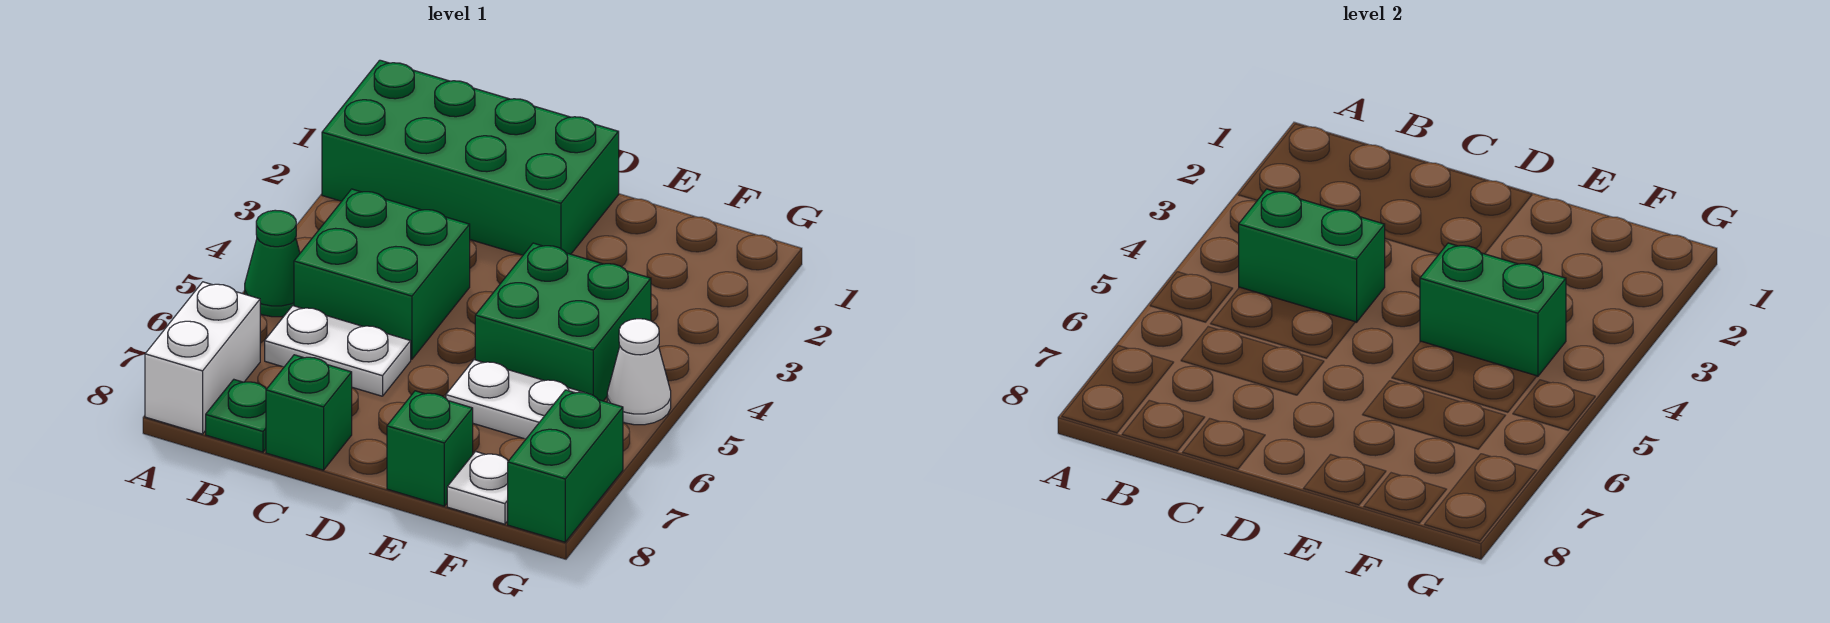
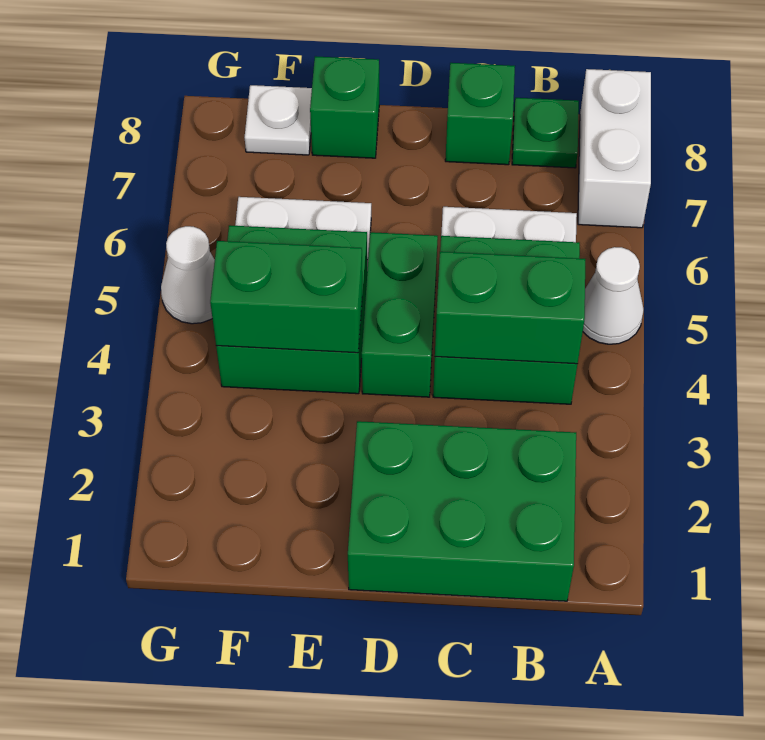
green brick A1:D2 level 1 -> green brick B1:D2 level 1
green cone A5 level 1 -> white cone A5 level 1
green brick G7:G8 level 1 -> green brick D4:D5 level 1

